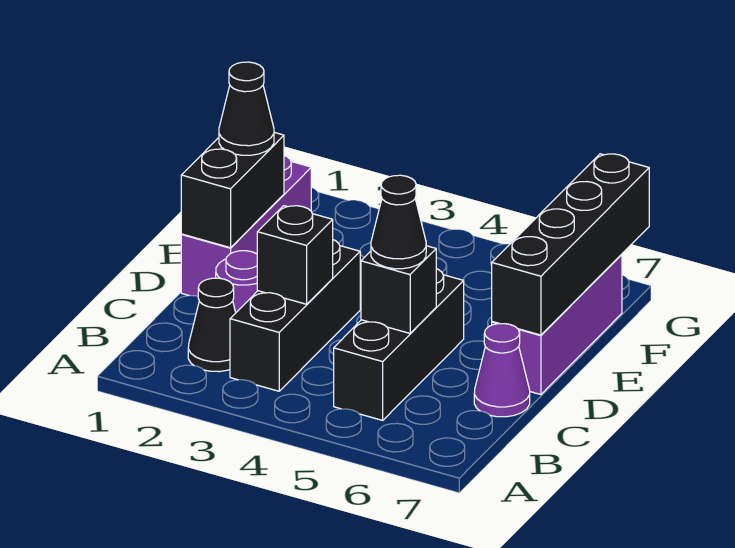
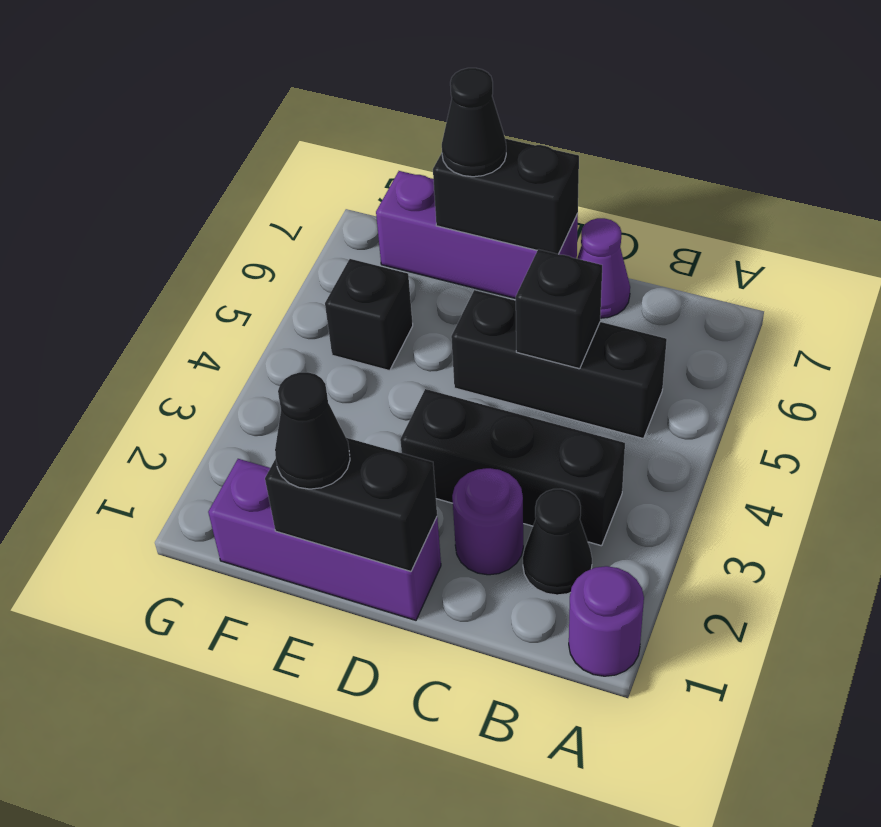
none -> purple round brick A1 level 1
black brick C3 level 2 -> black brick F5 level 1
black cone C5 level 3 -> black cone E7 level 3
black brick D7:G7 level 2 -> black brick D7:E7 level 2

